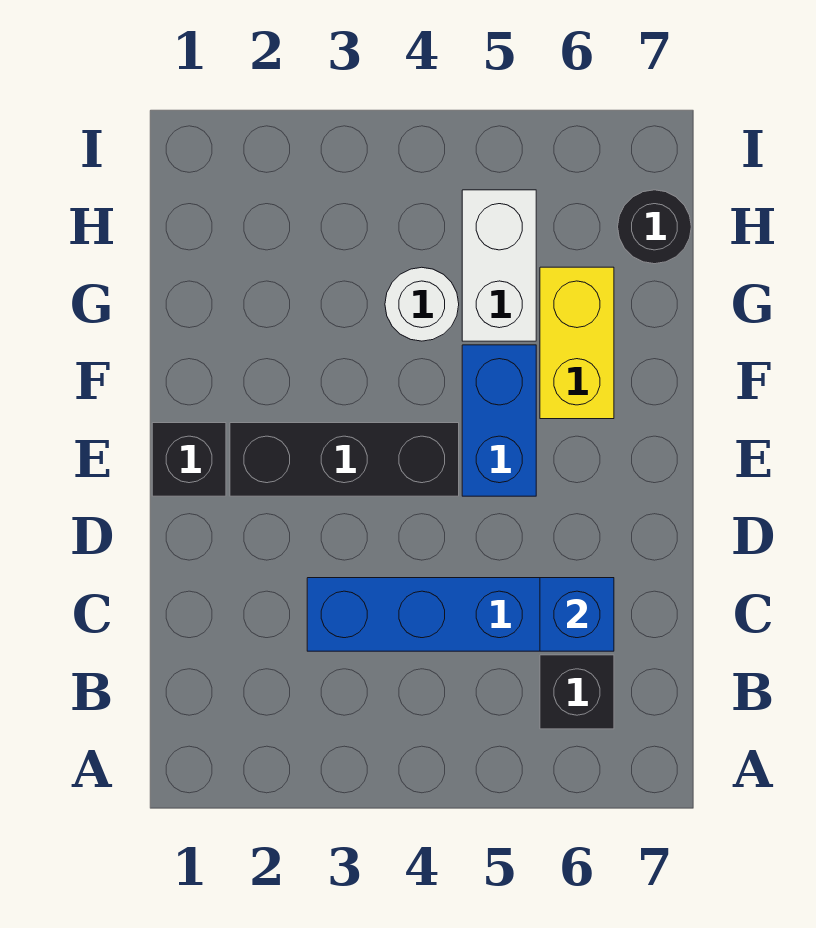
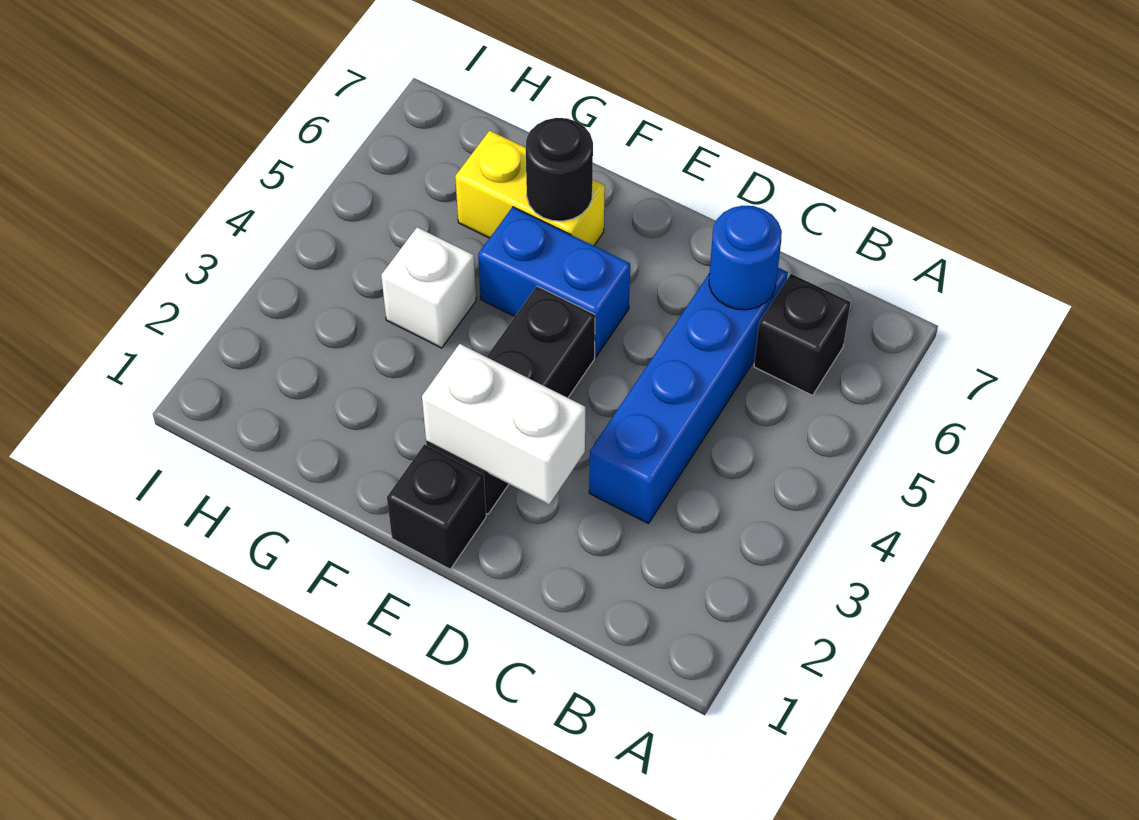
blue brick C6 level 2 -> blue round brick C6 level 2
white round brick G4 level 1 -> white brick G4 level 1
white brick G5:H5 level 1 -> white brick D2:E2 level 2
black round brick H7 level 1 -> black round brick F6 level 2

